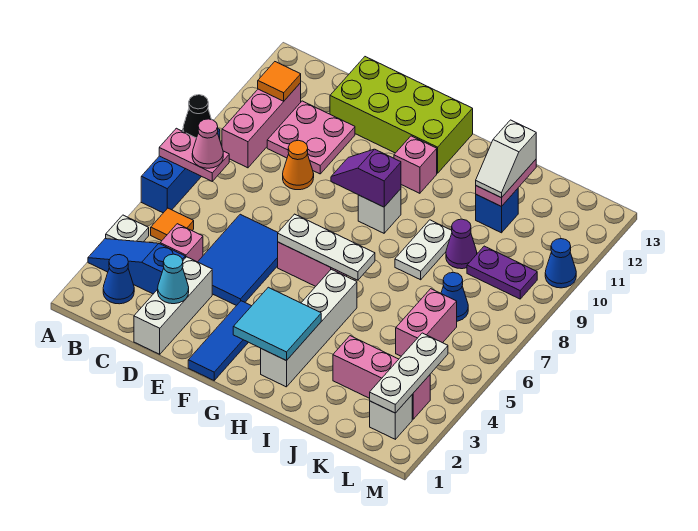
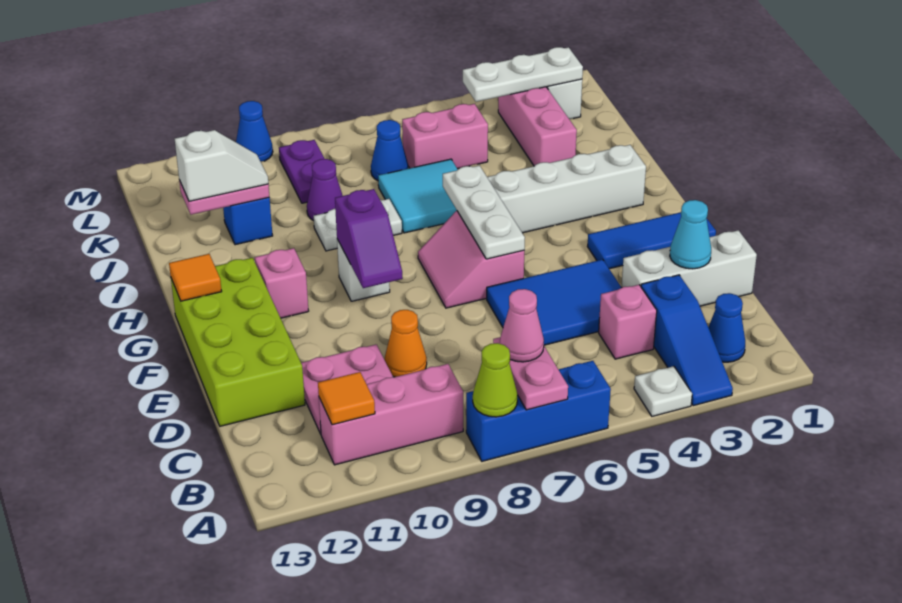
black cone A8 level 2 -> lime cone A8 level 2
orange tile B5 level 1 -> orange tile G13 level 2
cyan tile G2:H3 level 2 -> cyan tile I6:J7 level 1

